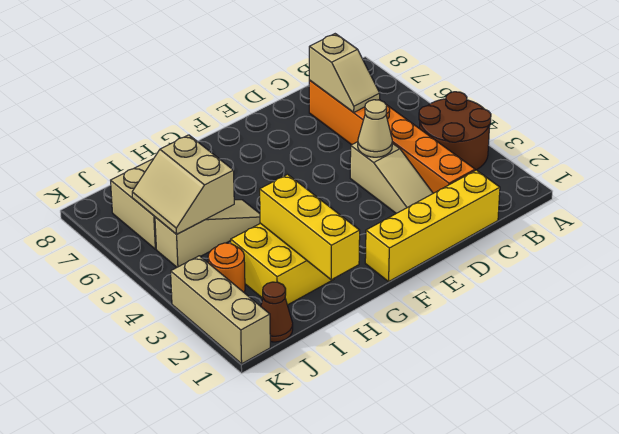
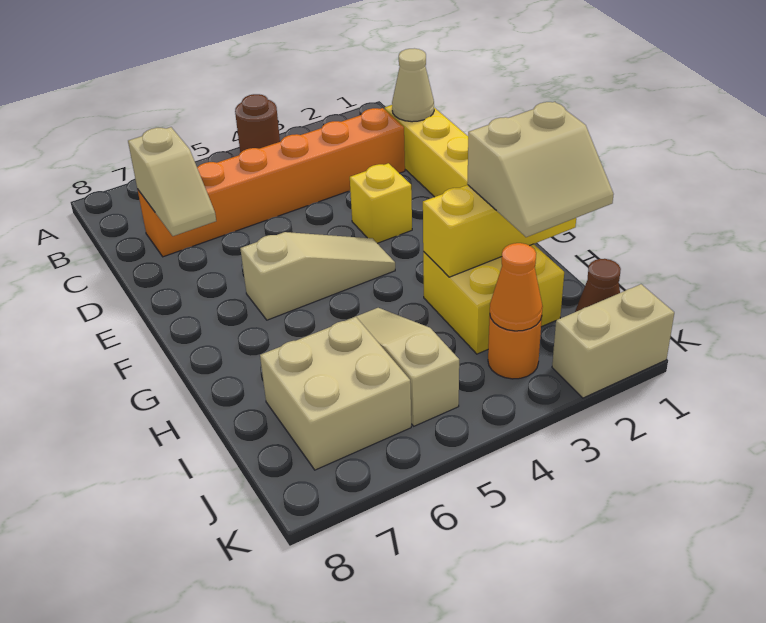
brown round brick A3:B4 level 1 -> brown round brick A4 level 1
tan slope C6:C7 level 2 top 7 -> tan slope C7:D7 level 2 top C
tan slope D2:D4 level 1 top 4 -> tan slope F4:F6 level 1 top 6
tan cone D4 level 2 -> tan cone C1 level 2
none -> yellow brick E3 level 1
tan slope I5:J6 level 2 top I -> tan slope H1:I2 level 3 top H
none -> orange cone J3 level 2
tan brick K1:K3 level 1 -> tan brick K1:K2 level 1

